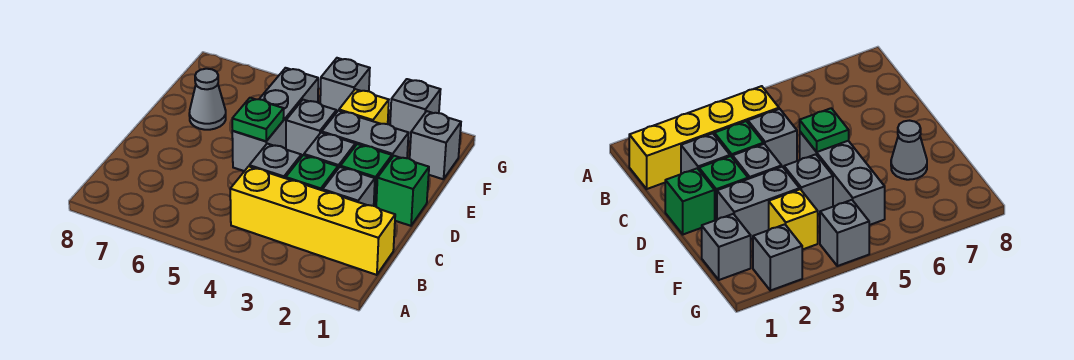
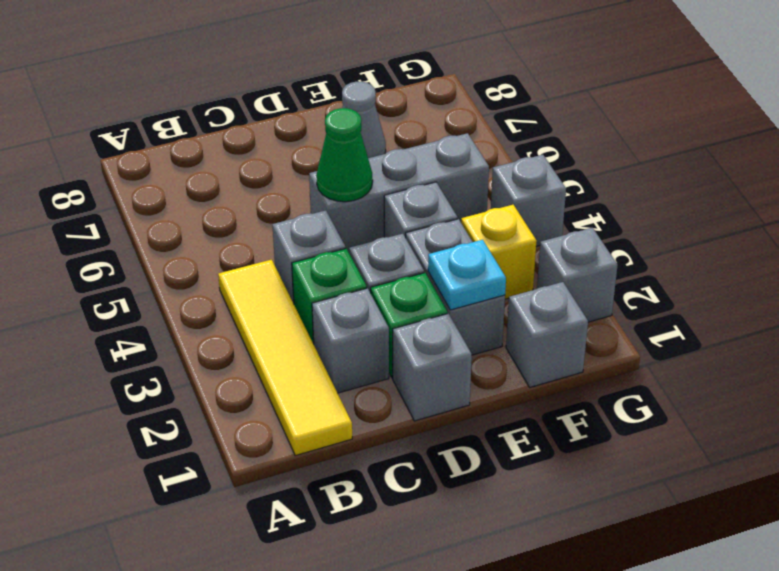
yellow brick B1:B4 level 1 -> yellow tile B1:B4 level 1
green brick D1 level 1 -> grey brick D1 level 1
green plate D5 level 2 -> green cone D5 level 2
none -> cyan plate E2 level 2

